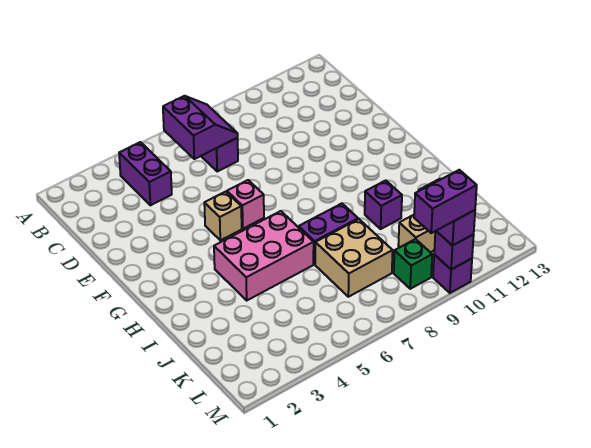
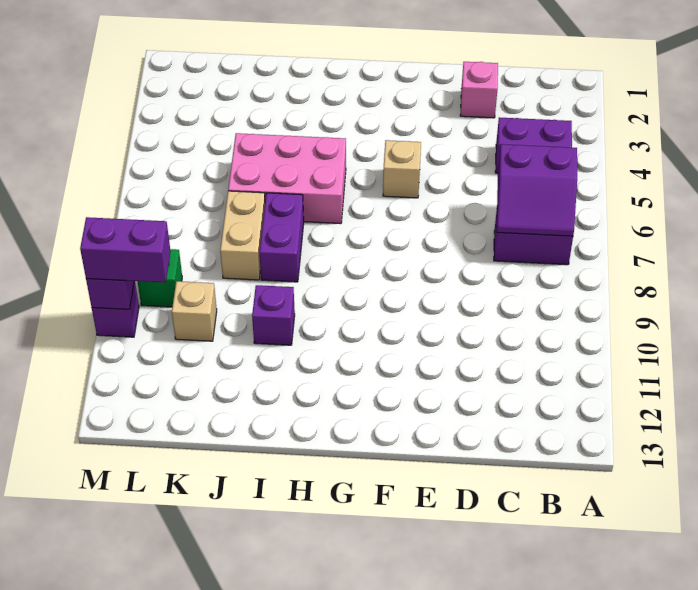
pink brick F6 level 1 -> pink brick D2 level 1
pink brick H4:I6 level 1 -> pink brick H5:J6 level 1
tan brick J7:K8 level 1 -> tan brick J7:J8 level 1
purple brick M9:M10 level 4 -> none

